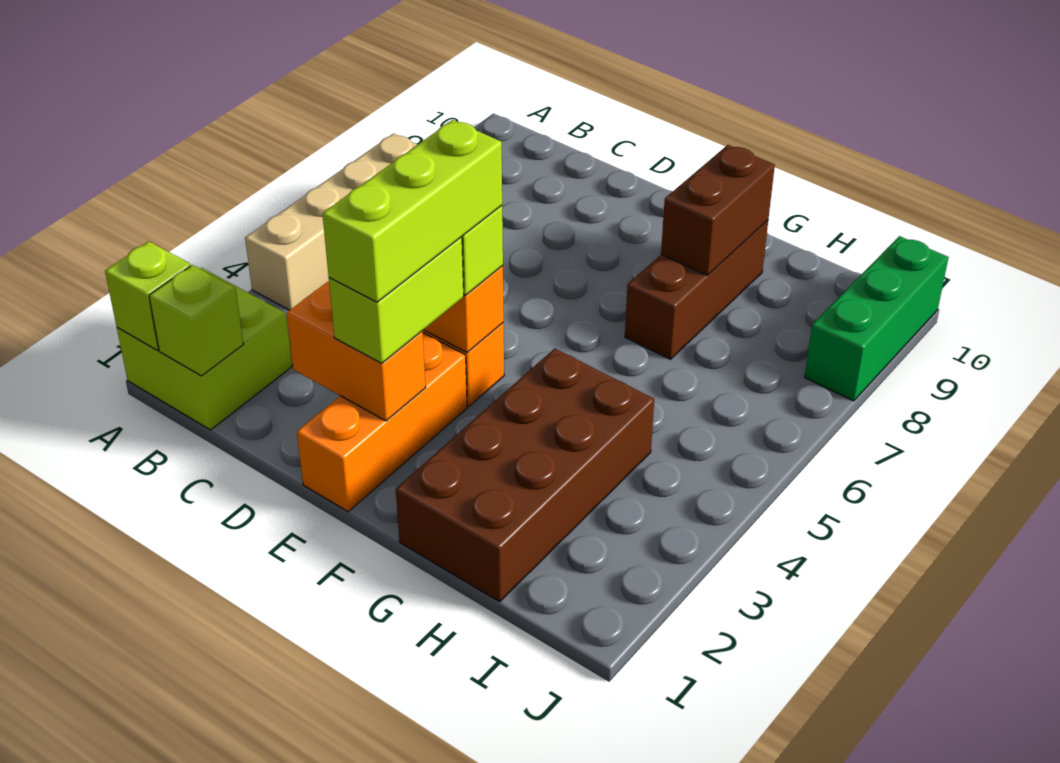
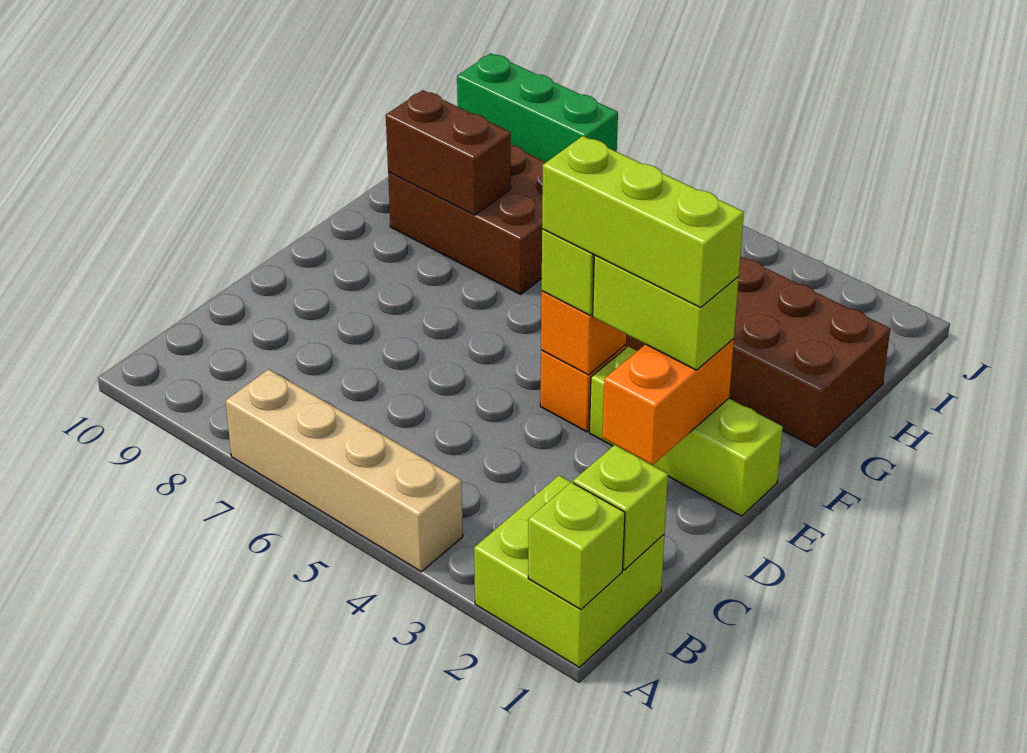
orange brick E1:E3 level 1 -> lime brick E1:E3 level 1
brown brick G7:G9 level 1 -> brown brick G7:H9 level 1

